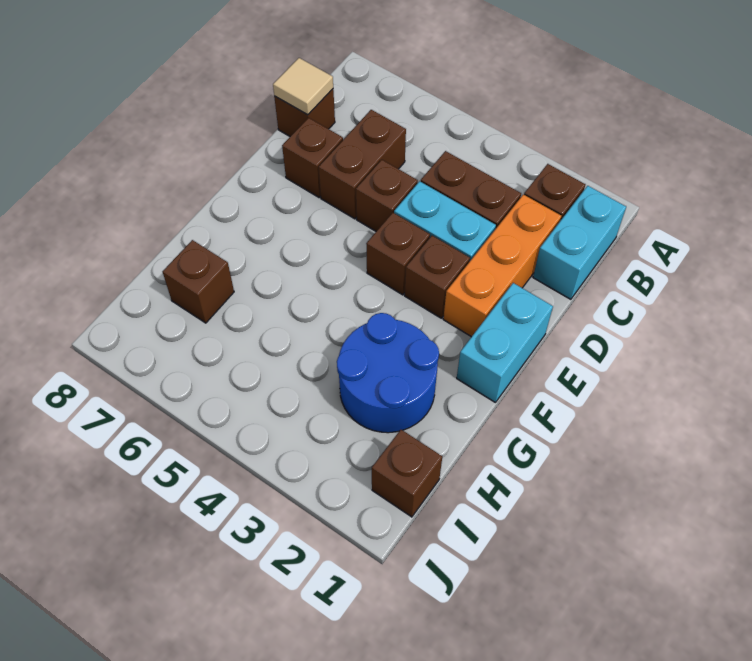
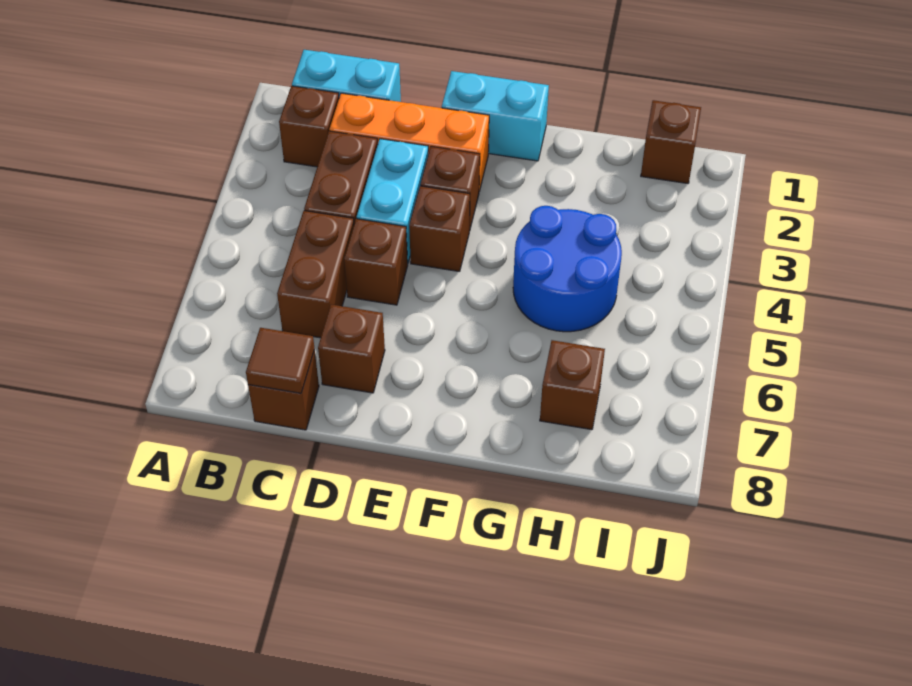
brown brick C6:D6 level 1 -> brown brick C5:C6 level 1
tan tile C8 level 2 -> brown tile C8 level 2
blue round brick G2:H3 level 1 -> blue round brick G4:H5 level 1

